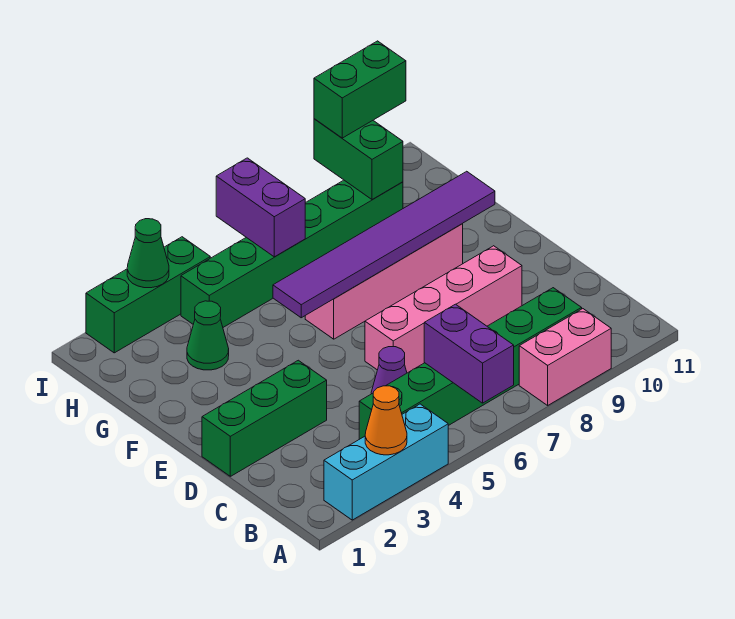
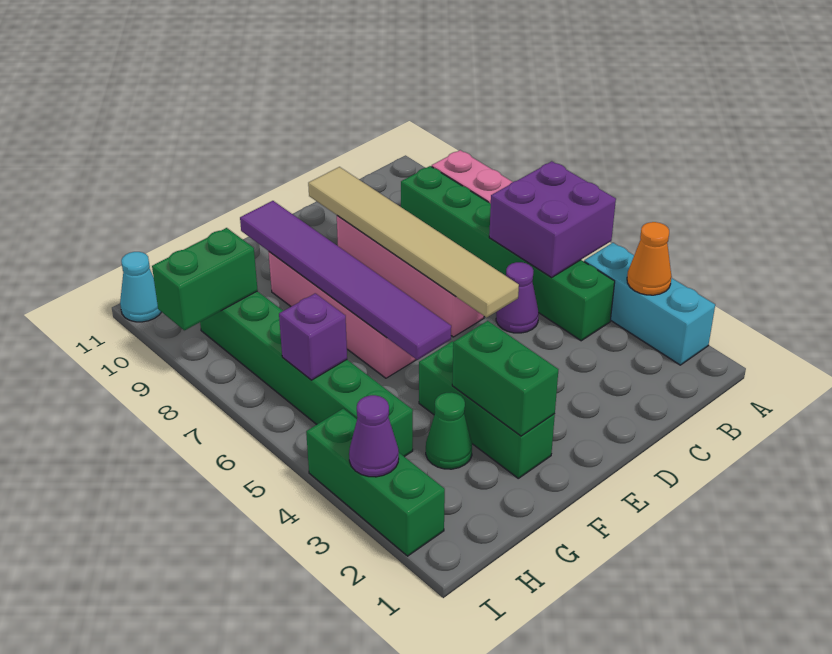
purple brick A6:B6 level 2 -> purple brick A5:B6 level 2
green brick D1:D3 level 1 -> green brick F2:F4 level 1
none -> tan tile D5:D10 level 2
purple brick H6:I6 level 2 -> purple brick H6 level 2
green cone I3 level 2 -> purple cone I3 level 2
green brick I9:I10 level 3 -> green brick F2:F3 level 2
none -> cyan cone I11 level 1

